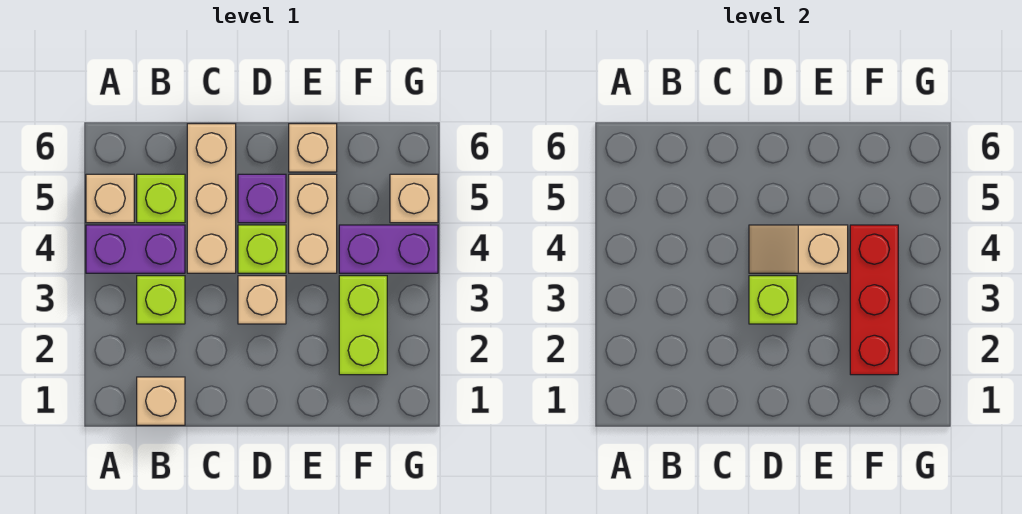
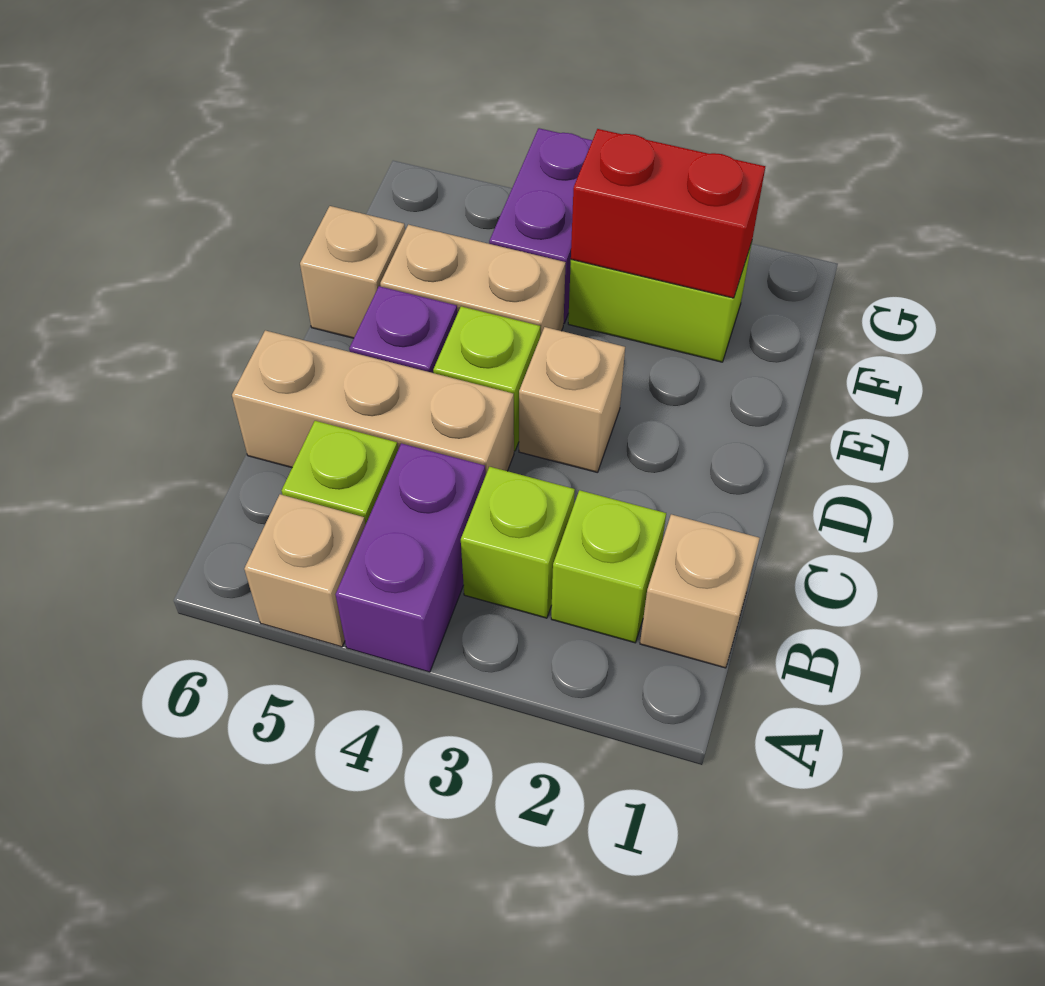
lime brick D3 level 2 -> lime brick B2 level 1
tan slope D4:E4 level 2 top E -> none
red brick F2:F4 level 2 -> red brick F2:F3 level 2
tan brick G5 level 1 -> none

